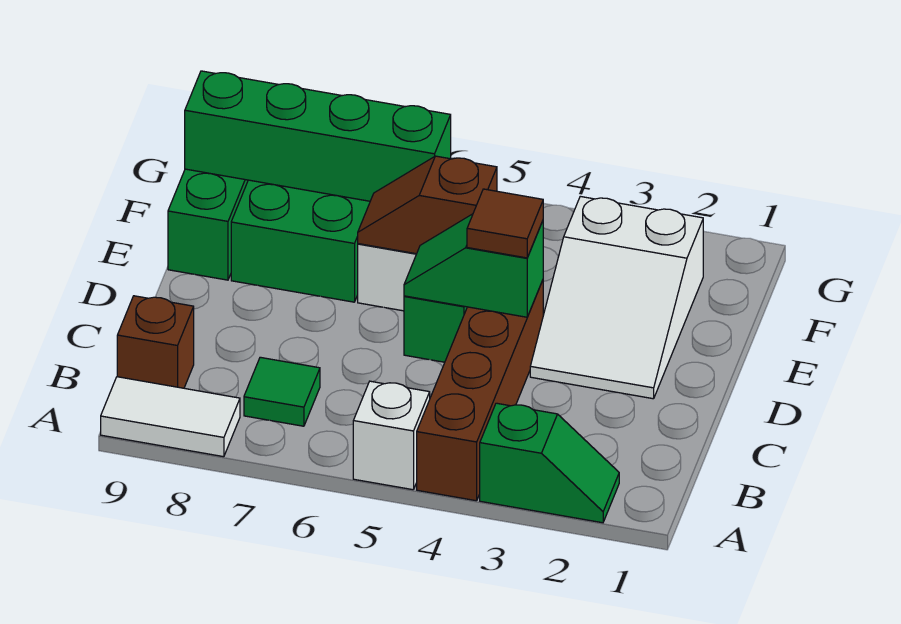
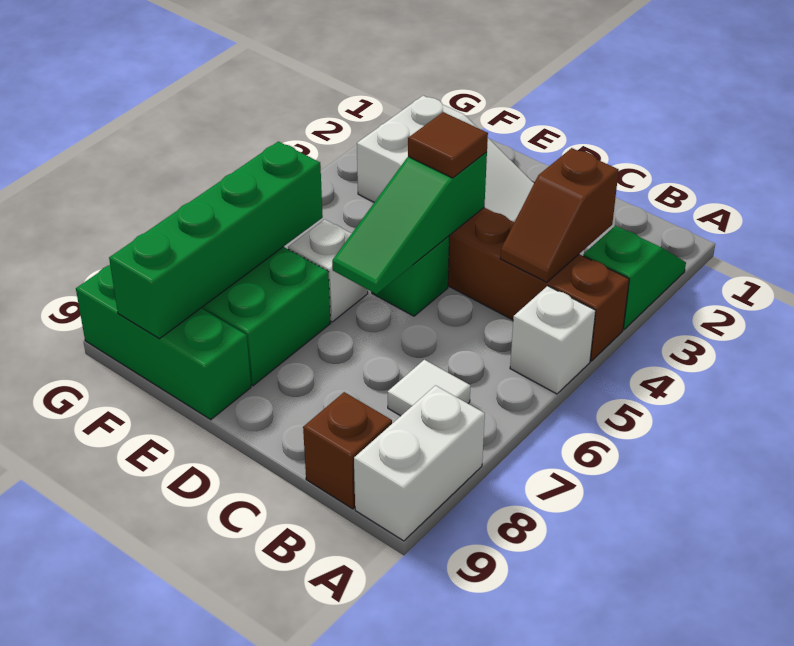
white tile A8:A9 level 1 -> white brick A8:A9 level 1
green tile B7 level 1 -> white tile B7 level 1
green slope D4:D5 level 2 top 4 -> green slope D4:D6 level 2 top 4
brown slope E5:E6 level 2 top 5 -> brown slope B3:B4 level 2 top 3

